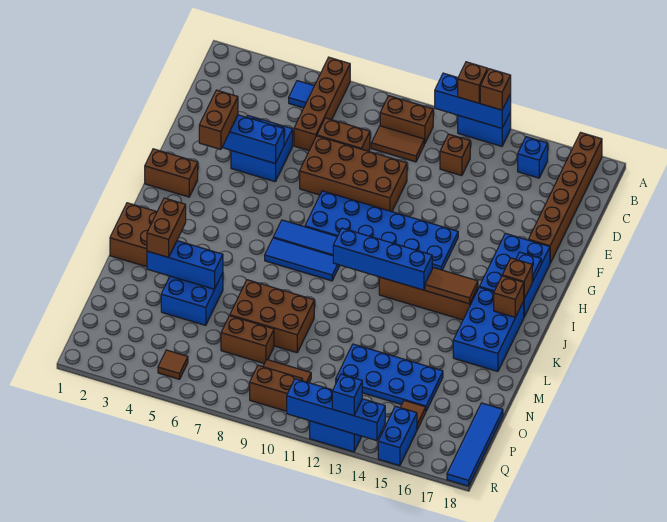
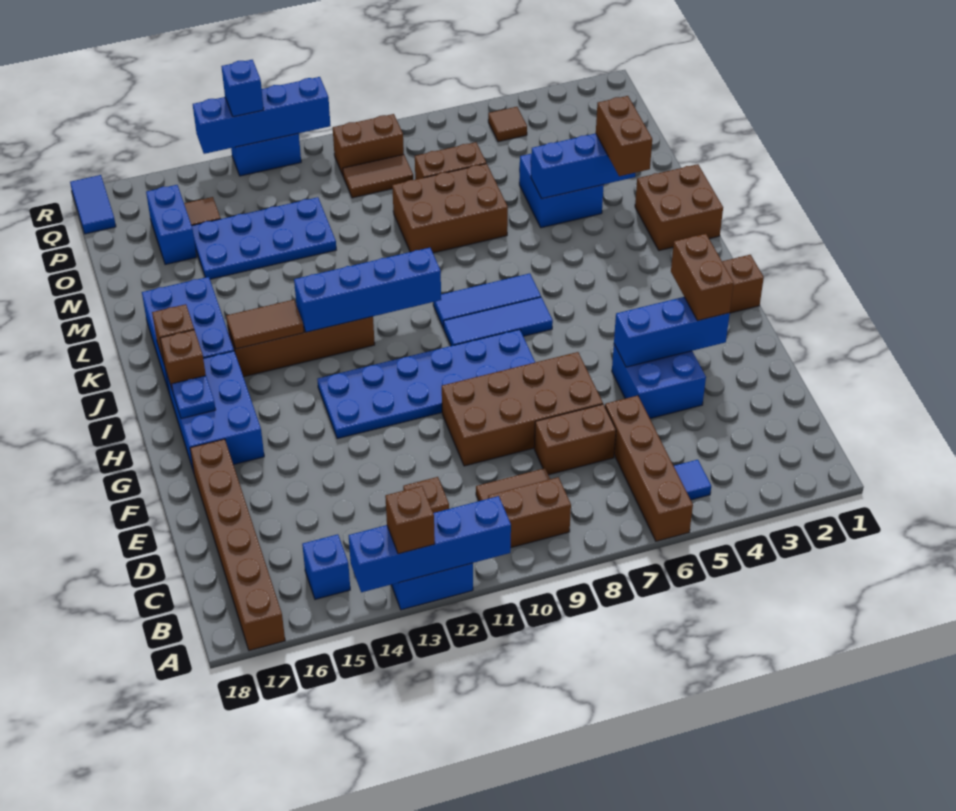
blue brick A11:A13 level 2 -> blue brick A11:A14 level 2
brown brick A12 level 3 -> none
blue tile O18:R18 level 1 -> blue tile Q18:R18 level 1
blue brick Q15:R15 level 1 -> blue brick O16:P16 level 1

